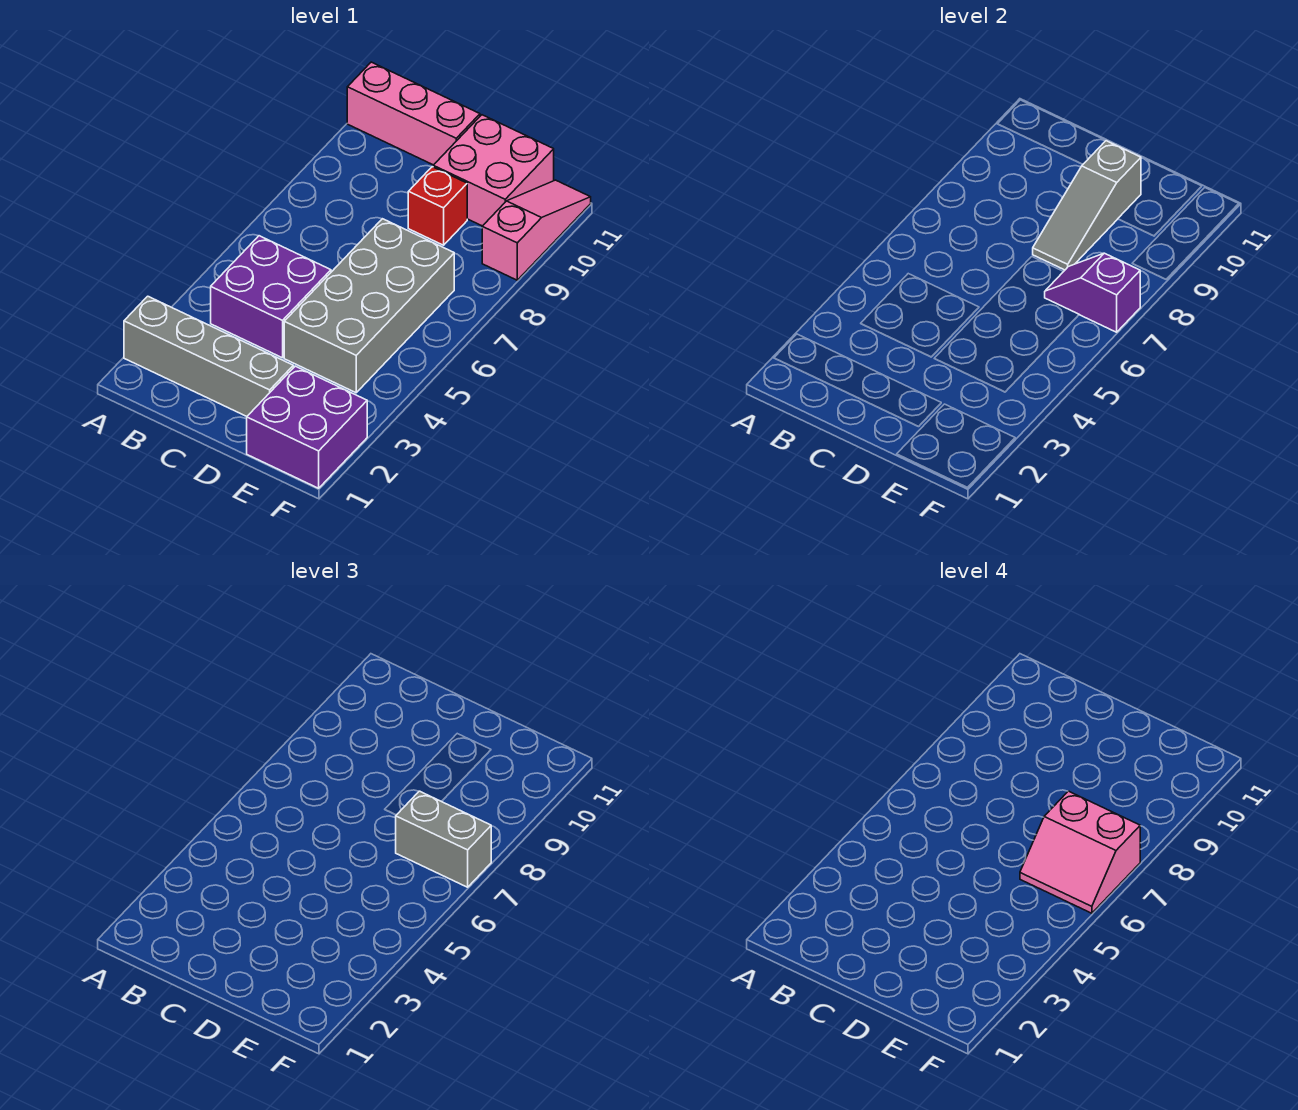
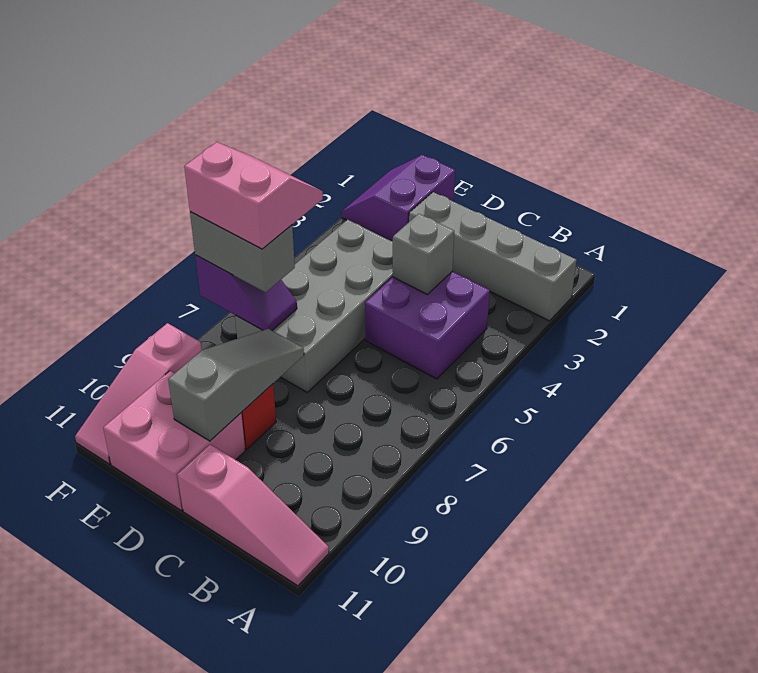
pink brick A11:C11 level 1 -> pink slope A11:C11 level 1 top C
none -> grey brick C4 level 2
purple brick E1:F2 level 1 -> purple slope E1:F2 level 1 top E

